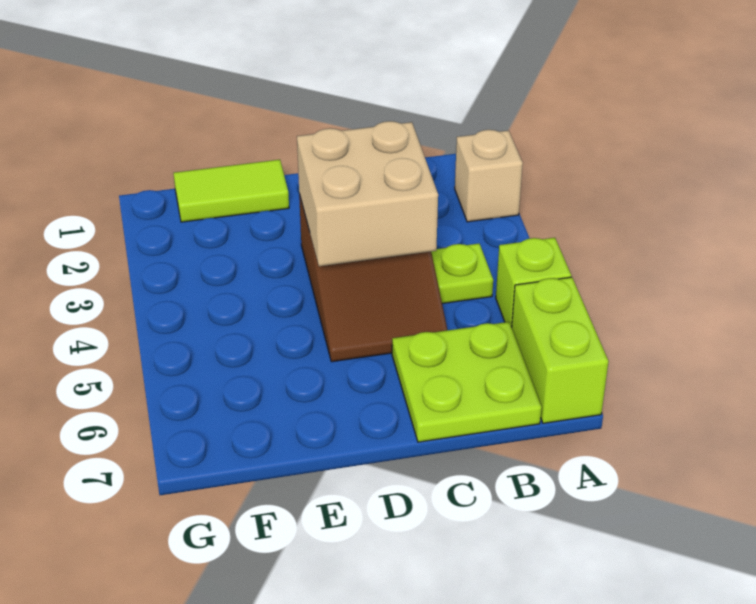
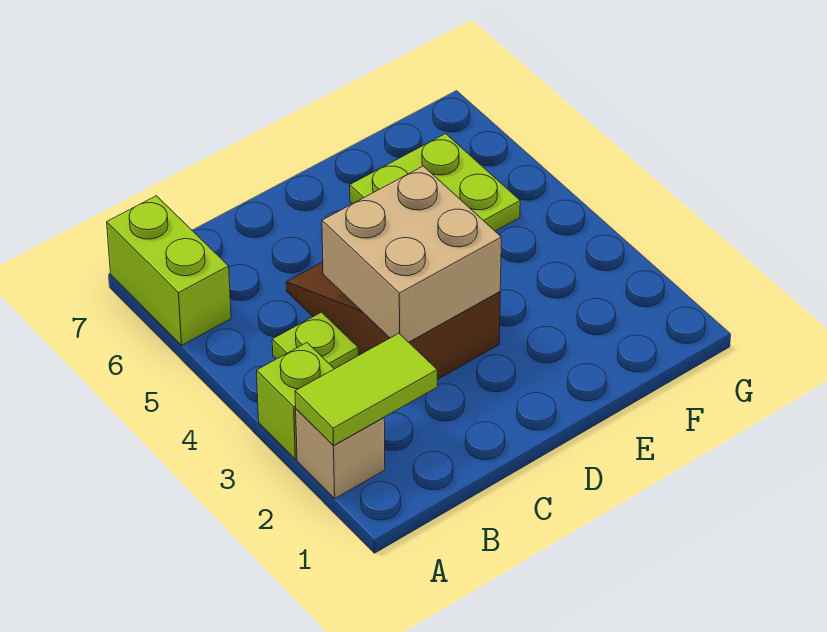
lime brick A5 level 1 -> lime brick A3 level 1
lime plate B6:C7 level 1 -> lime plate E5:F6 level 1
lime tile E1:F1 level 1 -> lime tile A2:B2 level 2

